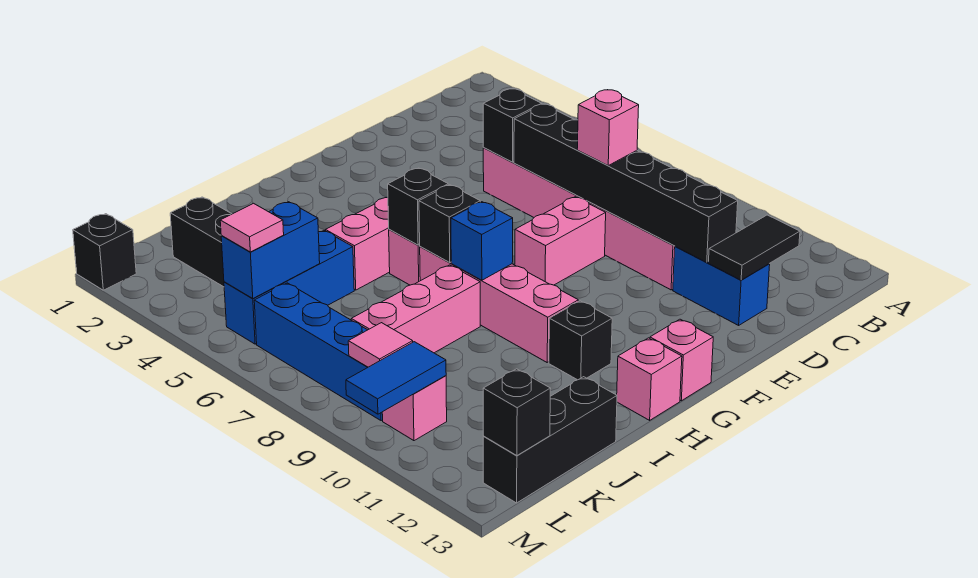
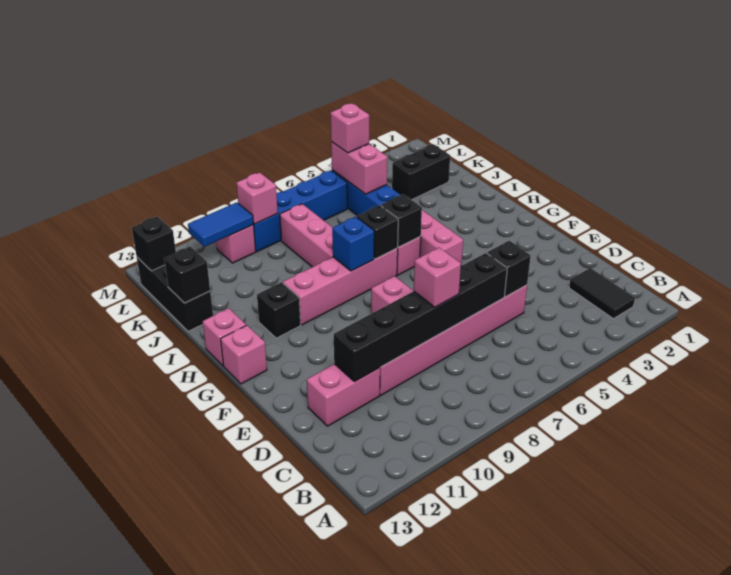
black tile C12:D12 level 2 -> black tile B2:C2 level 1
blue brick D11:D12 level 1 -> pink brick D11:D12 level 1
blue brick K5:L5 level 2 -> pink brick K5:L5 level 2
pink tile L5 level 3 -> pink brick L5 level 3
pink tile L9 level 2 -> pink brick L9 level 2
blue tile L10:M10 level 2 -> blue tile L10:L11 level 2
black brick M1 level 1 -> black brick J13 level 2

